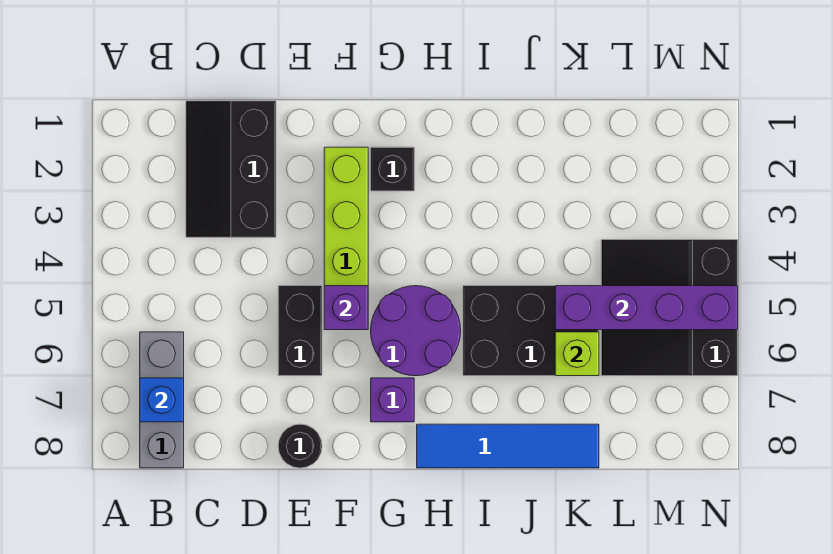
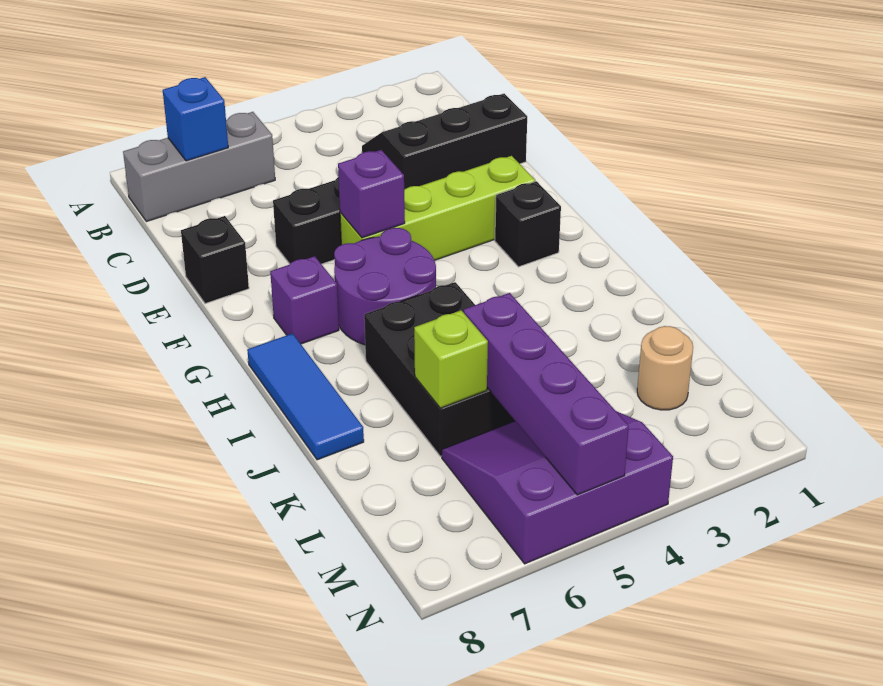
black round brick E8 level 1 -> black brick E8 level 1
blue tile H8:K8 level 1 -> blue tile H8:J8 level 1
none -> tan round brick L2 level 1
black slope L4:N6 level 1 top N -> purple slope L4:N6 level 1 top N

